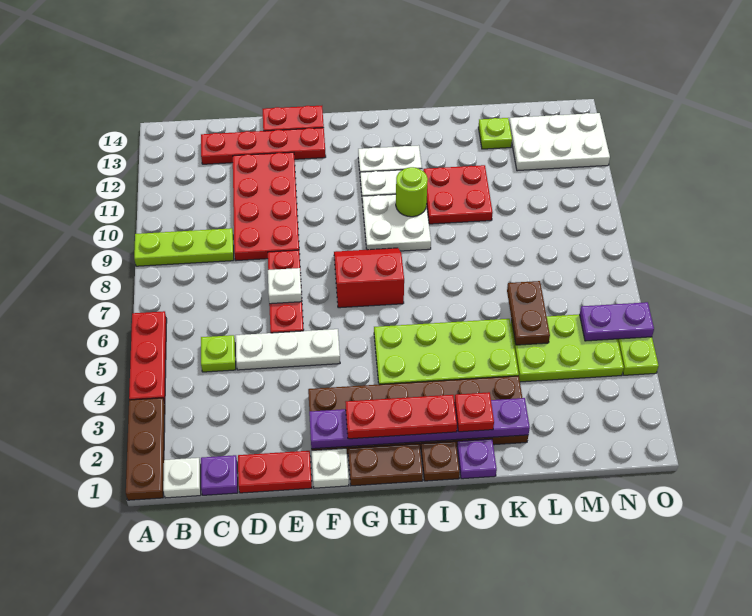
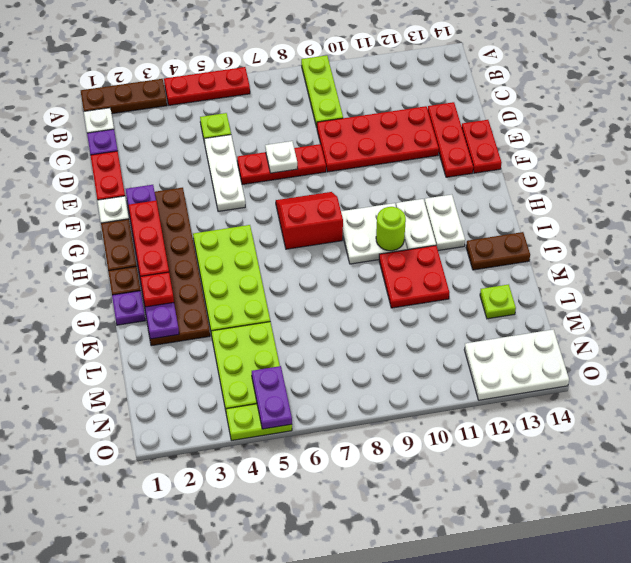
red plate C13:F13 level 1 -> red plate D13:F13 level 1
red slope G7:H8 level 1 top 7 -> red slope G7:H8 level 1 top H
brown plate L5:L6 level 2 -> brown plate J13:J14 level 1
white plate M12:O13 level 1 -> white plate N12:O14 level 1

